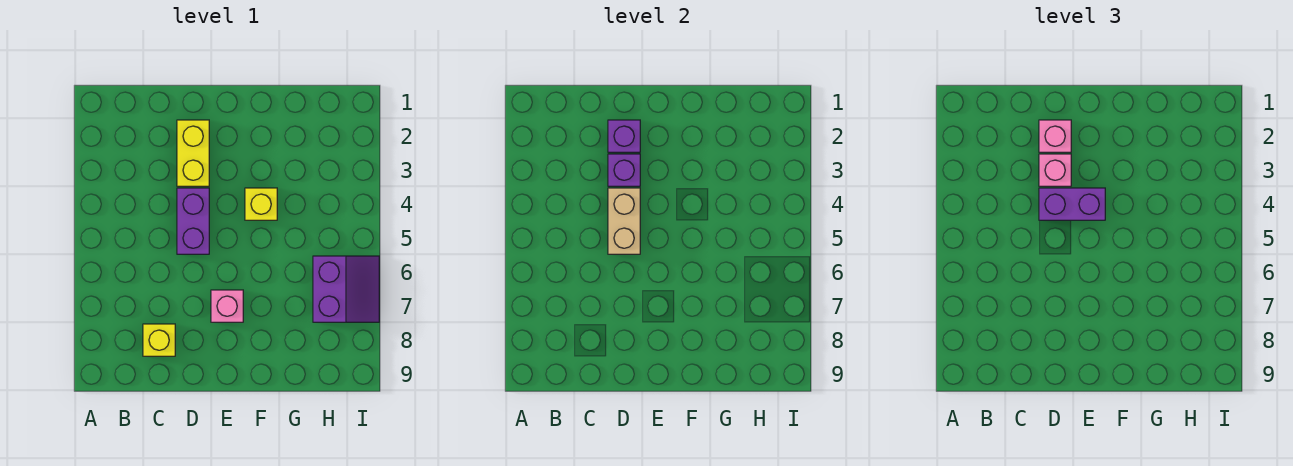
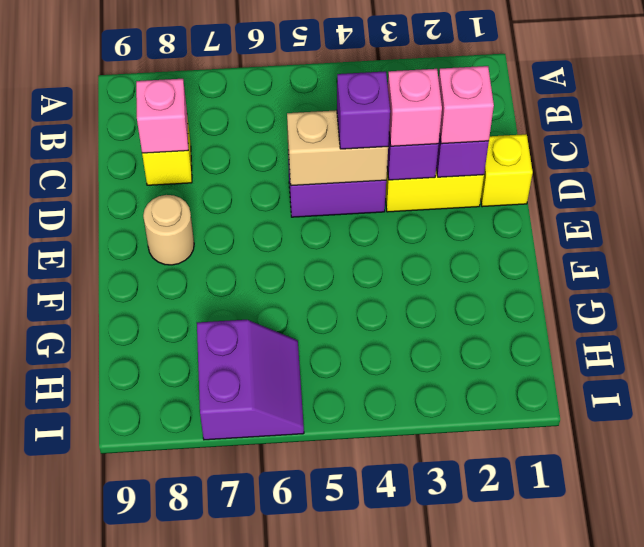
purple brick D4:E4 level 3 -> purple brick D4 level 3
pink brick E7 level 1 -> pink brick C8 level 2
none -> tan round brick E8 level 1
yellow brick F4 level 1 -> yellow brick D1 level 1
purple slope H6:I7 level 1 top H -> purple slope H6:I7 level 1 top 7

